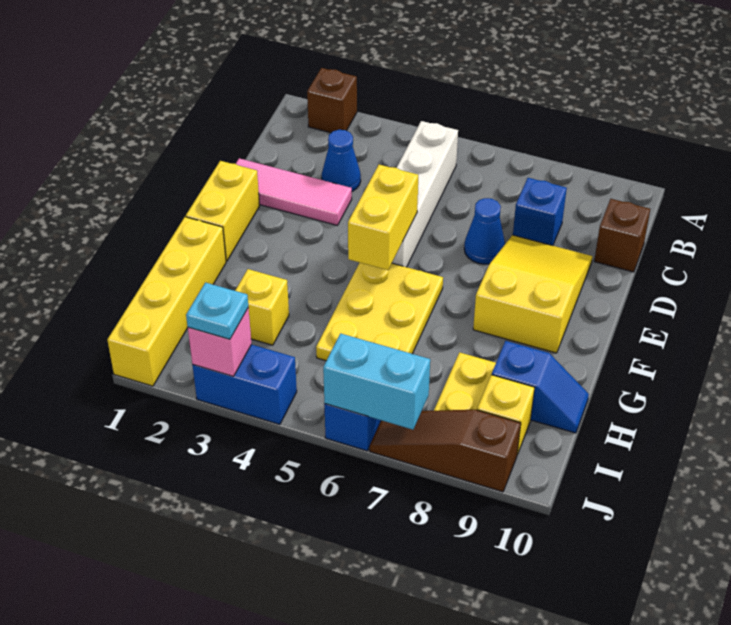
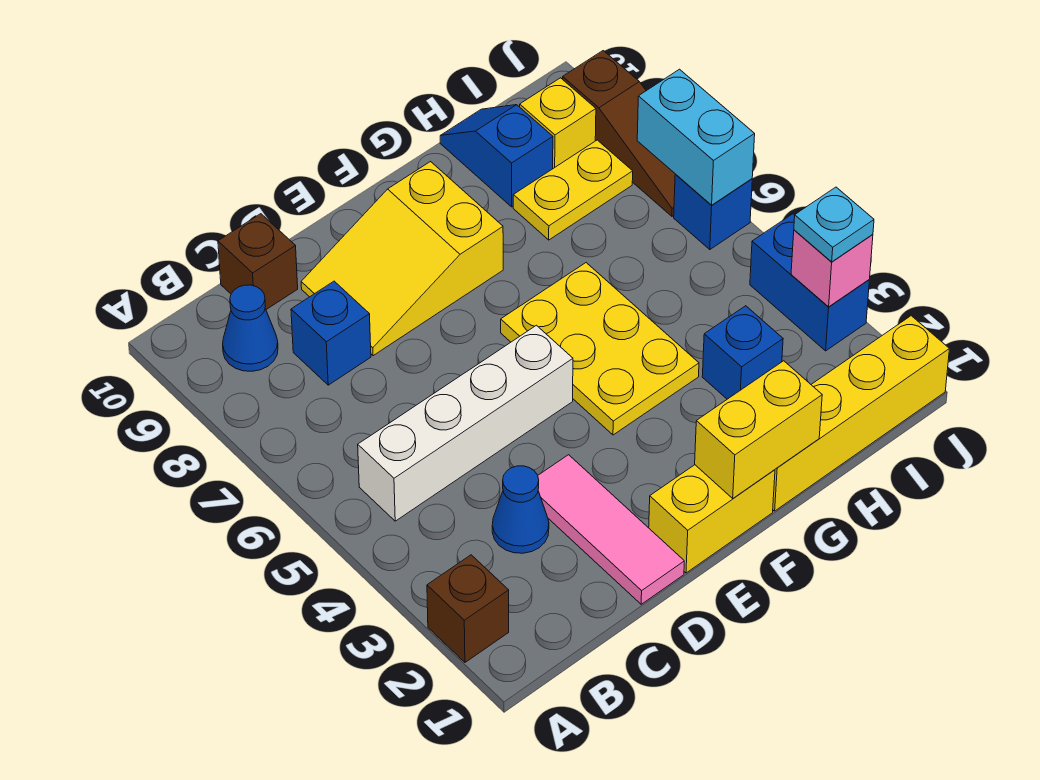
blue cone D7 level 1 -> blue cone B9 level 1
yellow brick E5:F5 level 2 -> yellow brick F1:G1 level 2
yellow plate F5:H6 level 1 -> yellow plate F4:G6 level 1
yellow brick H3 level 1 -> blue brick H3 level 1

